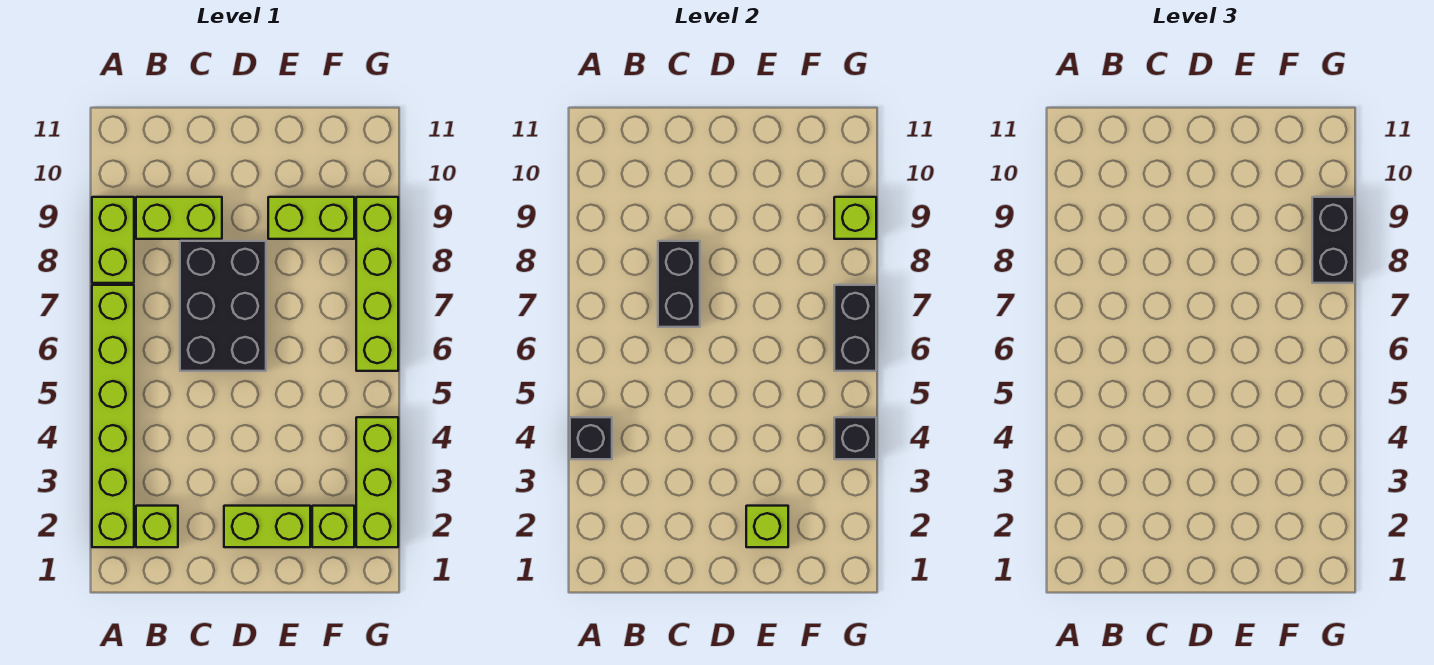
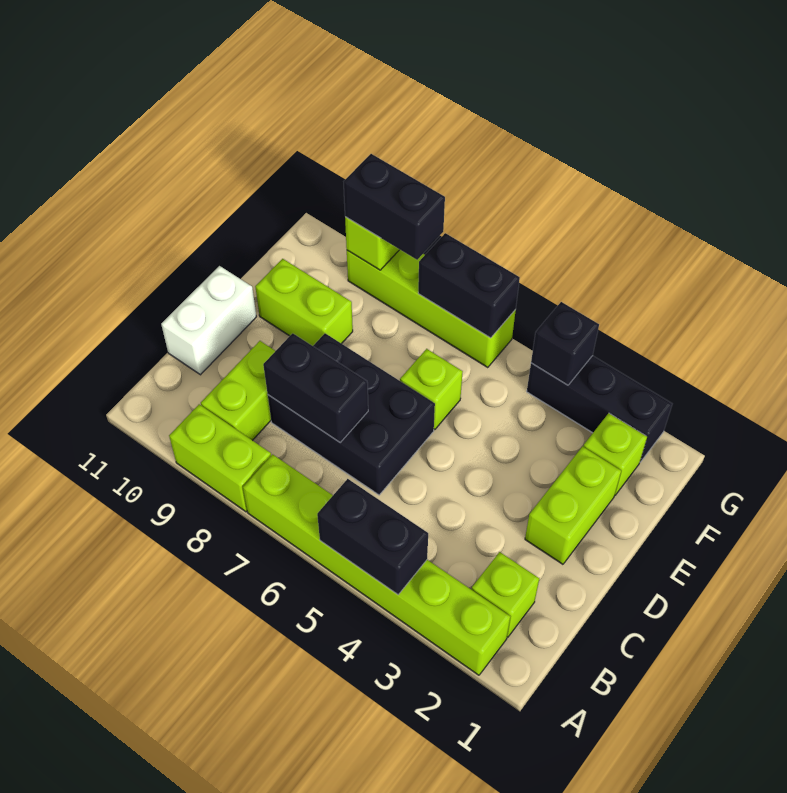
black brick A4 level 2 -> black brick A4:A5 level 2
none -> white brick C11:D11 level 1
lime brick E2 level 2 -> lime brick E6 level 1
lime brick E9:F9 level 1 -> lime brick E9:E10 level 1
lime brick G2:G4 level 1 -> black brick G2:G4 level 1

